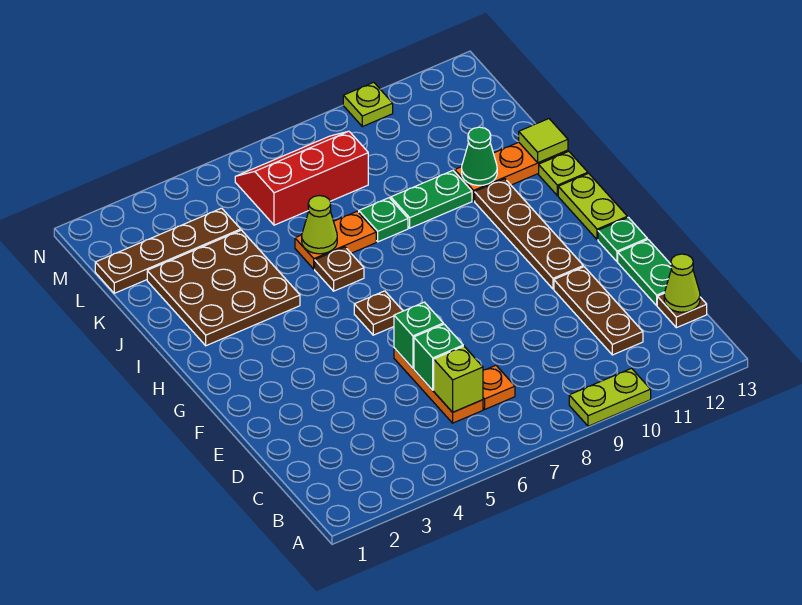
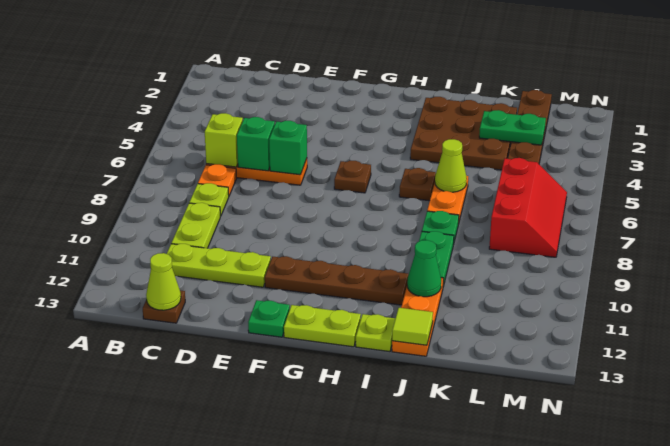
lime plate A9:A10 level 1 -> lime plate C9:C10 level 1
brown plate C11:E11 level 1 -> lime plate C11:E11 level 1
green plate D13:E13 level 1 -> green plate K3:L3 level 2
lime plate N10 level 1 -> lime plate C8 level 1

